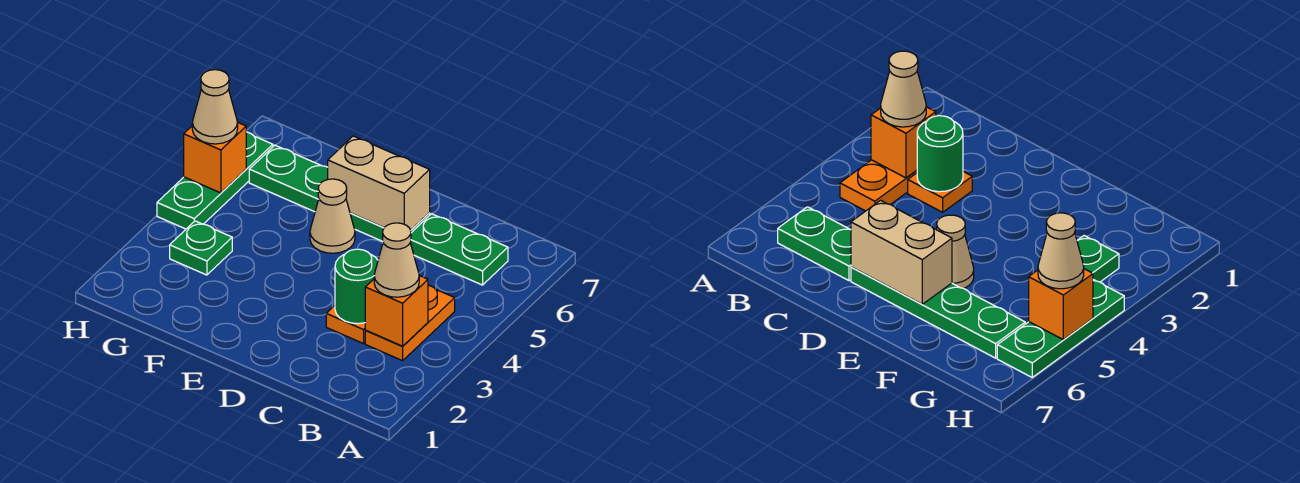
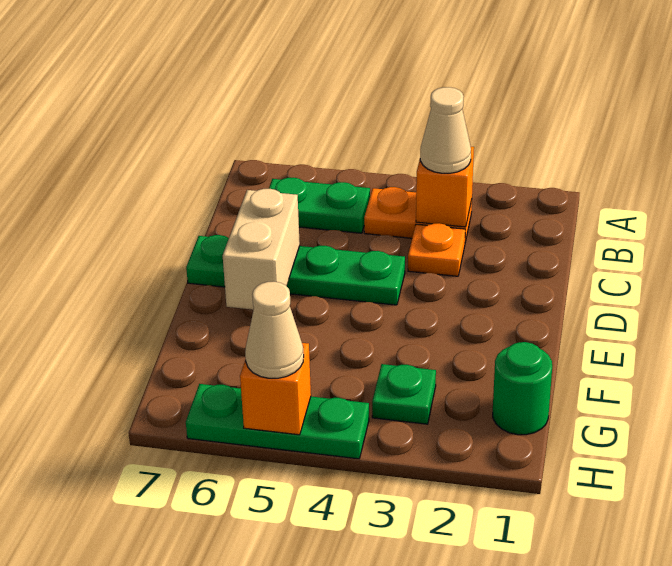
green plate B6:C6 level 1 -> green plate B5:B6 level 1
green round brick C3 level 2 -> green round brick G1 level 1
green plate D6:G6 level 1 -> green plate D4:D7 level 1
tan cone E5 level 1 -> none

